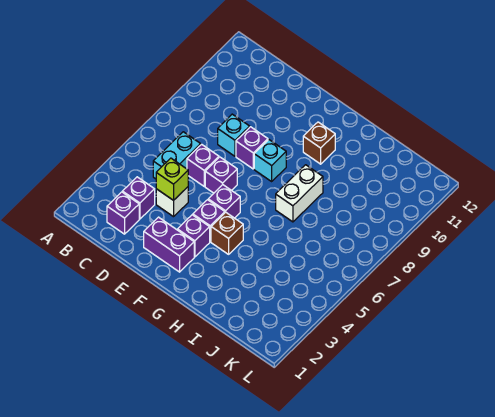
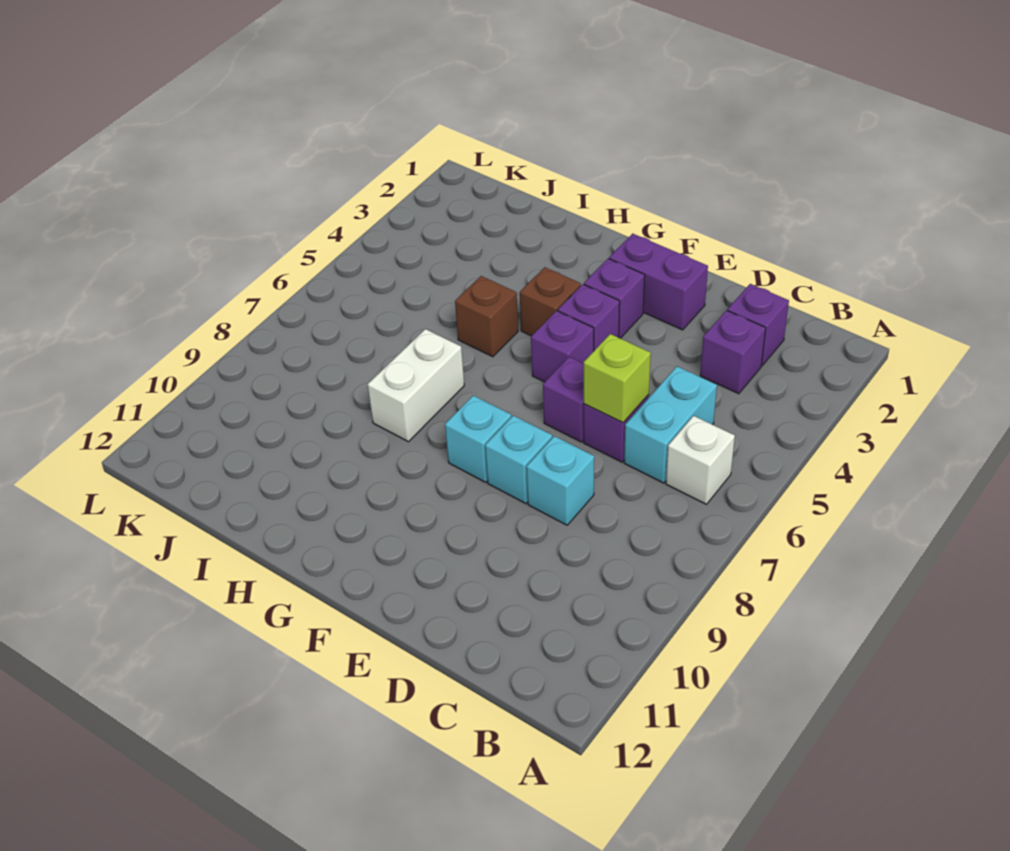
white brick D4 level 1 -> white brick B6 level 1
lime brick D4 level 2 -> lime brick D6 level 2
purple brick E8 level 1 -> cyan brick E8 level 1
brown brick G10 level 1 -> brown brick H5 level 1

